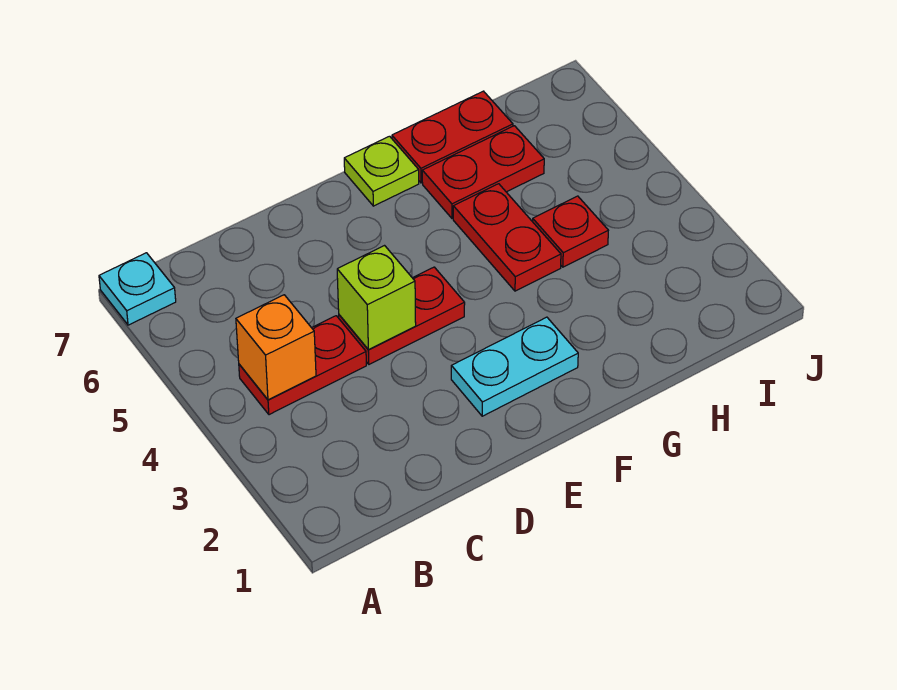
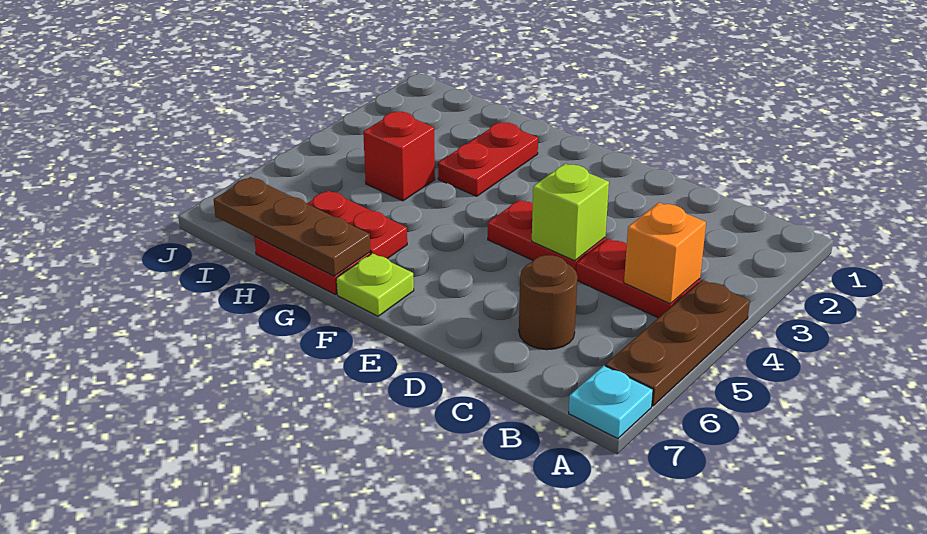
none -> brown plate A4:A6 level 1
none -> brown round brick C6 level 1
cyan plate E2:F2 level 1 -> none
red plate G4:G5 level 1 -> red plate G2:G3 level 1
none -> brown plate G7:I7 level 2
red plate H4 level 1 -> red brick H4 level 1

